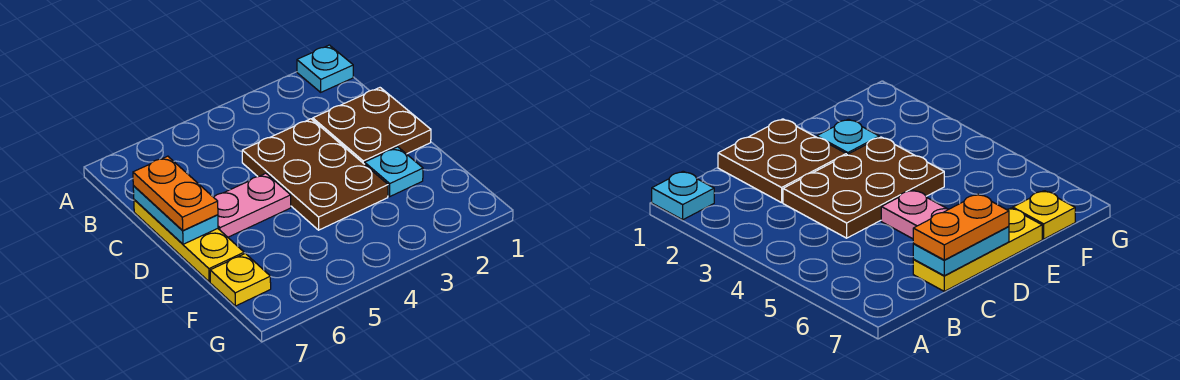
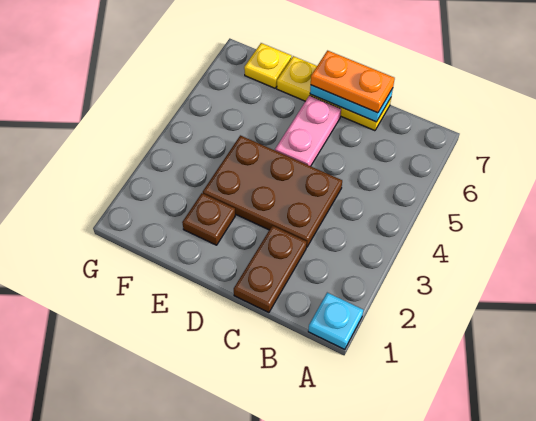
brown plate C1:D2 level 1 -> brown plate C1:C2 level 1
cyan plate E2 level 1 -> brown plate E2 level 1

